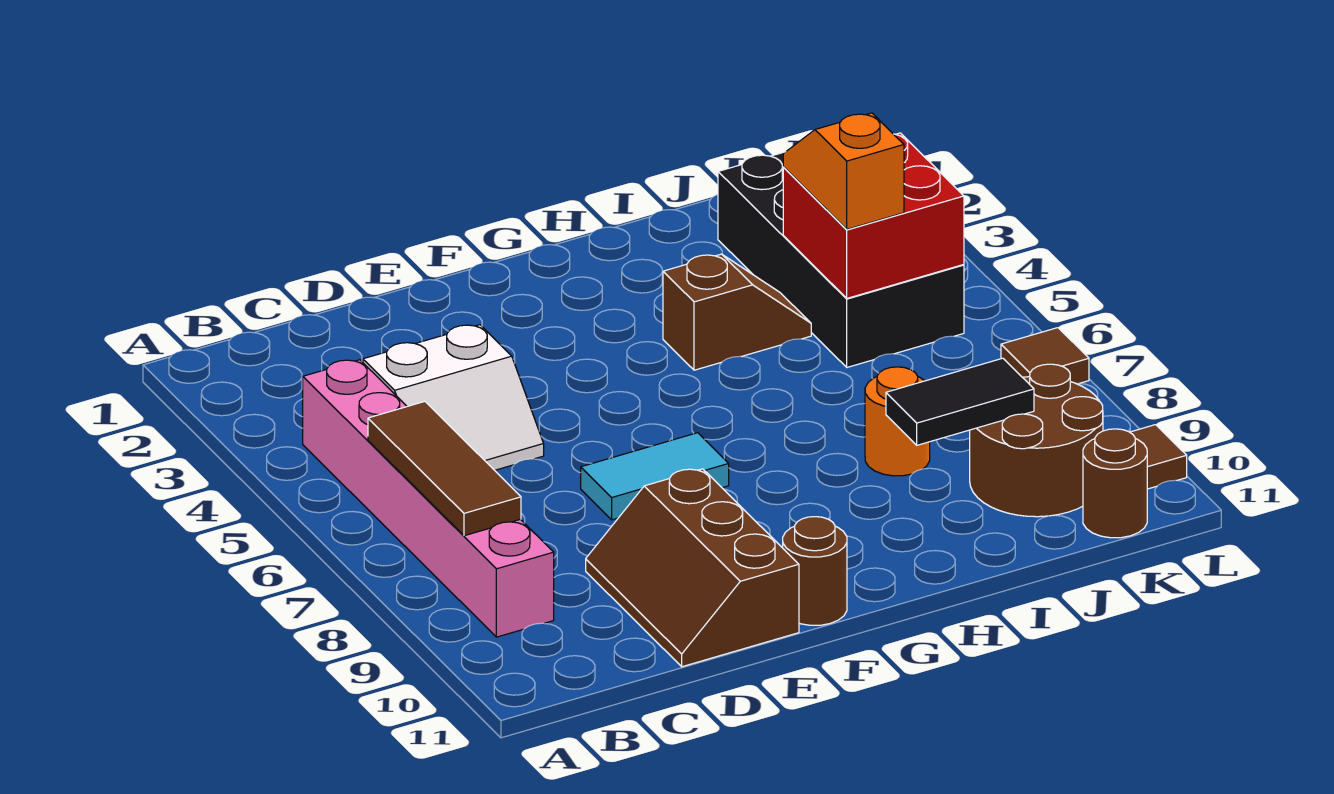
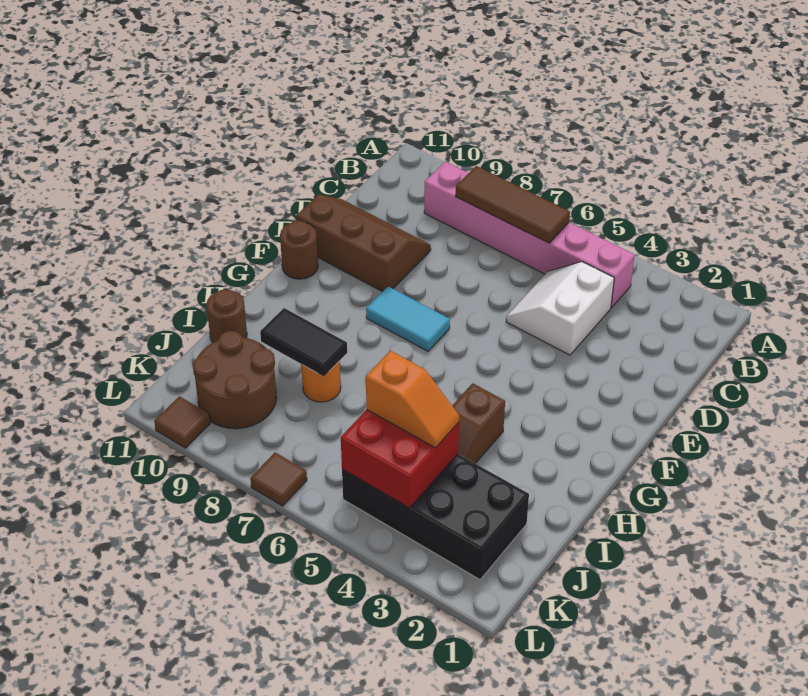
cyan tile E7:F7 level 1 -> cyan tile F7:F8 level 1
black tile I9:J9 level 2 -> black tile I8:I9 level 2
brown round brick K11 level 1 -> brown round brick I11 level 1

